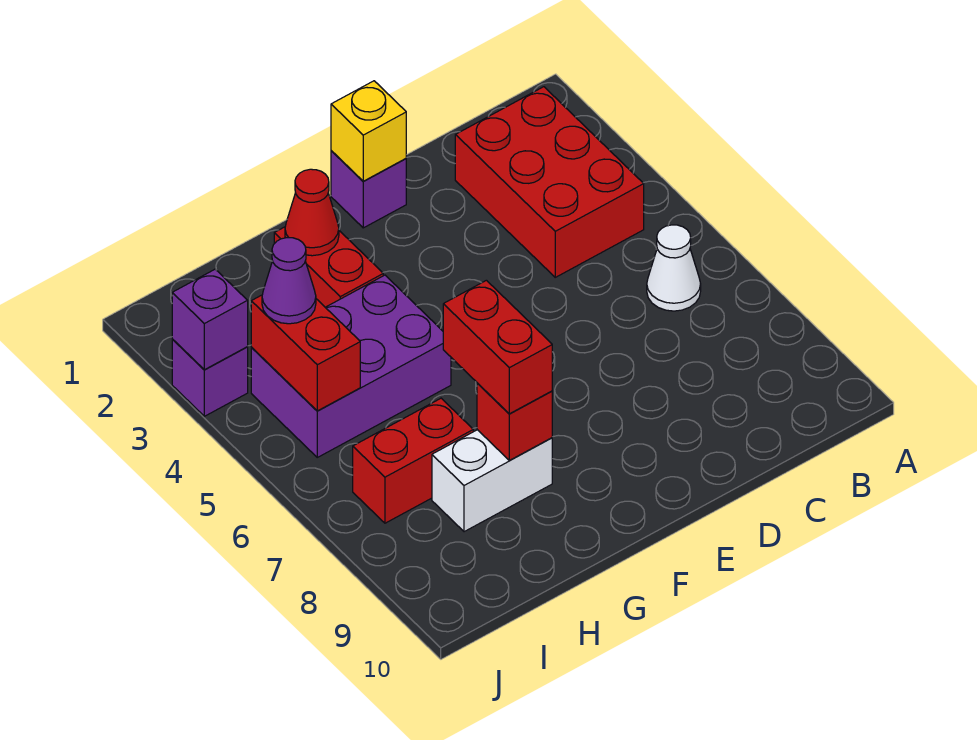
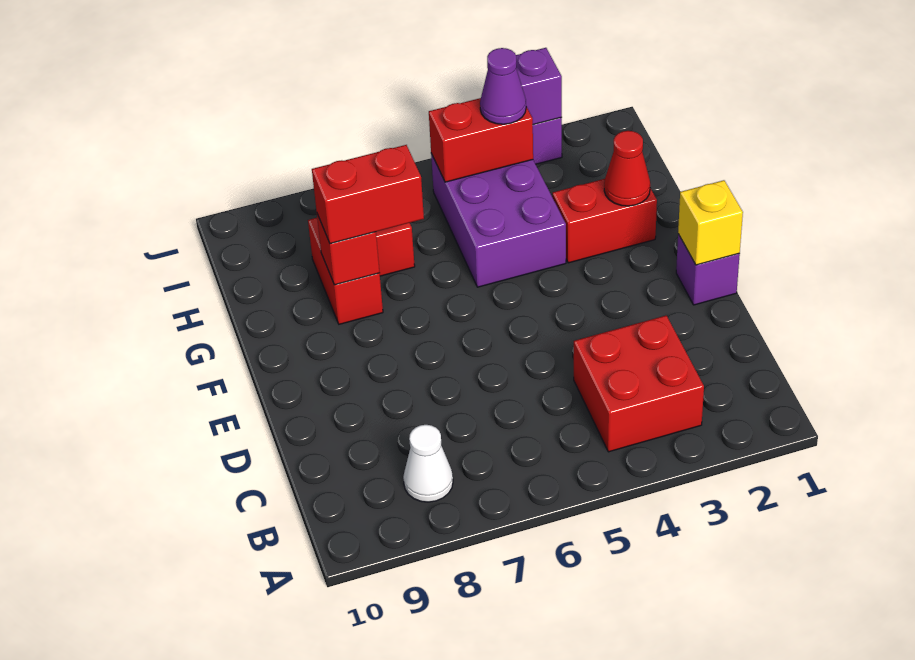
red brick B2:C4 level 1 -> red brick B3:C4 level 1
white cone B6 level 1 -> white cone B8 level 1
white brick G8:H8 level 1 -> red brick G8:H8 level 1

